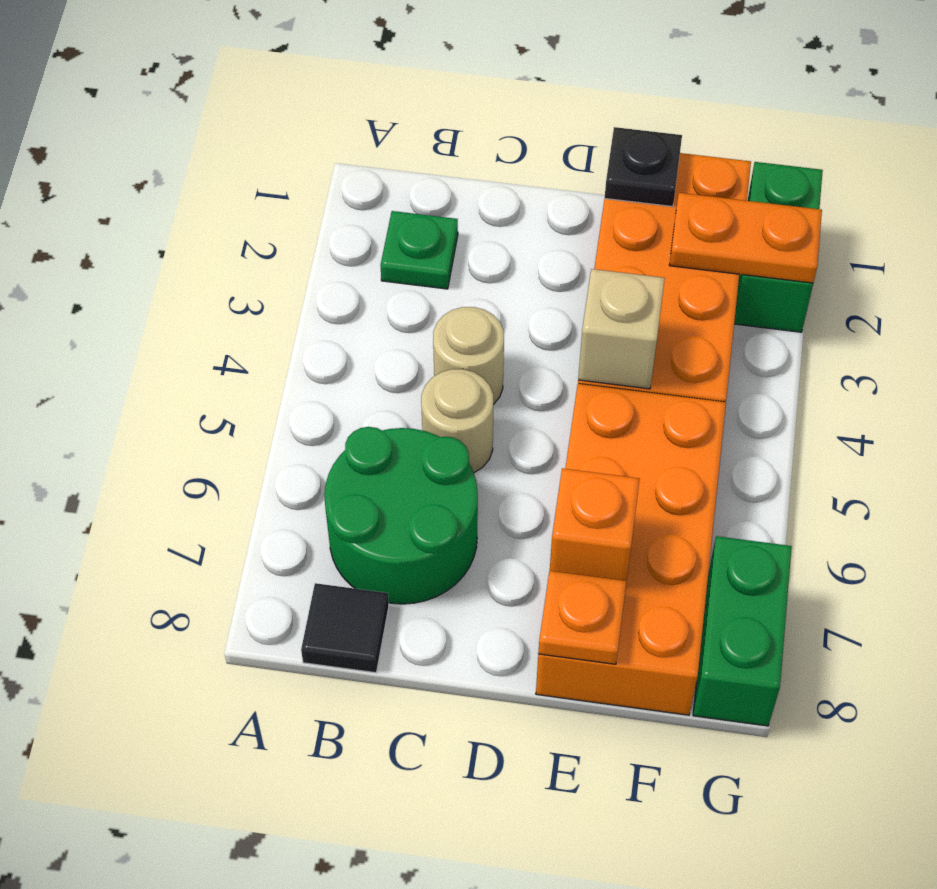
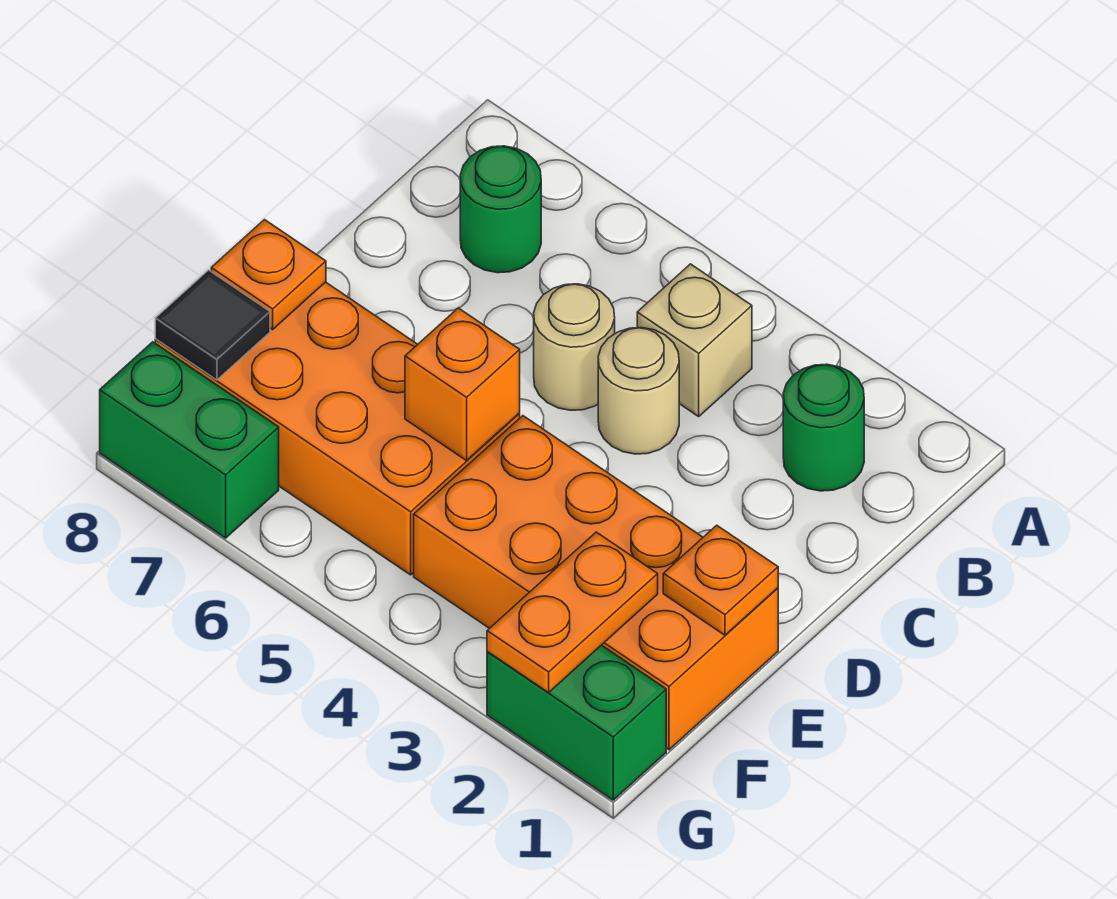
green plate B2 level 1 -> green round brick B2 level 1
green round brick B6:C7 level 1 -> green round brick B7 level 1
black tile B8 level 1 -> black tile F8 level 2
black plate E1 level 2 -> orange plate E1 level 2
tan brick E4 level 2 -> tan brick B4 level 1
orange brick E7 level 2 -> orange brick E5 level 2

